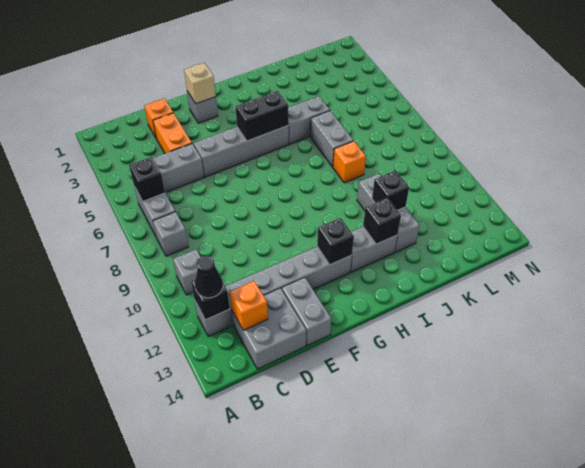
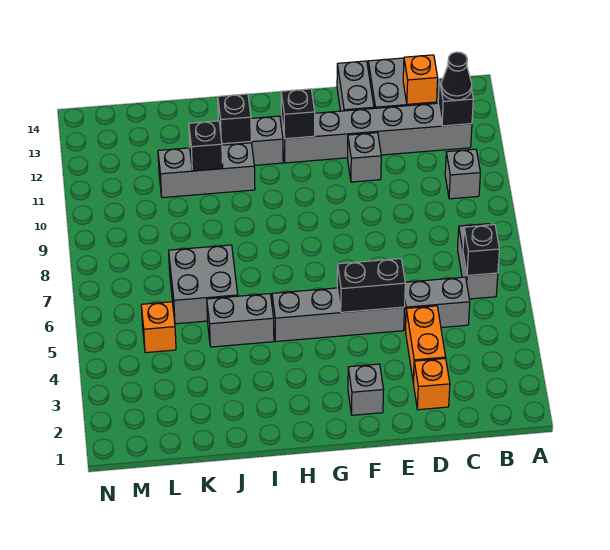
grey brick B8 level 1 -> grey brick E11 level 1
tan brick F2 level 2 -> none
black brick G5:H5 level 2 -> black brick E5:F5 level 2
grey brick J6:J7 level 1 -> grey brick J6:K7 level 1
orange brick J8 level 1 -> orange brick L5 level 1
grey brick J10:J12 level 1 -> grey brick I11:K11 level 1

